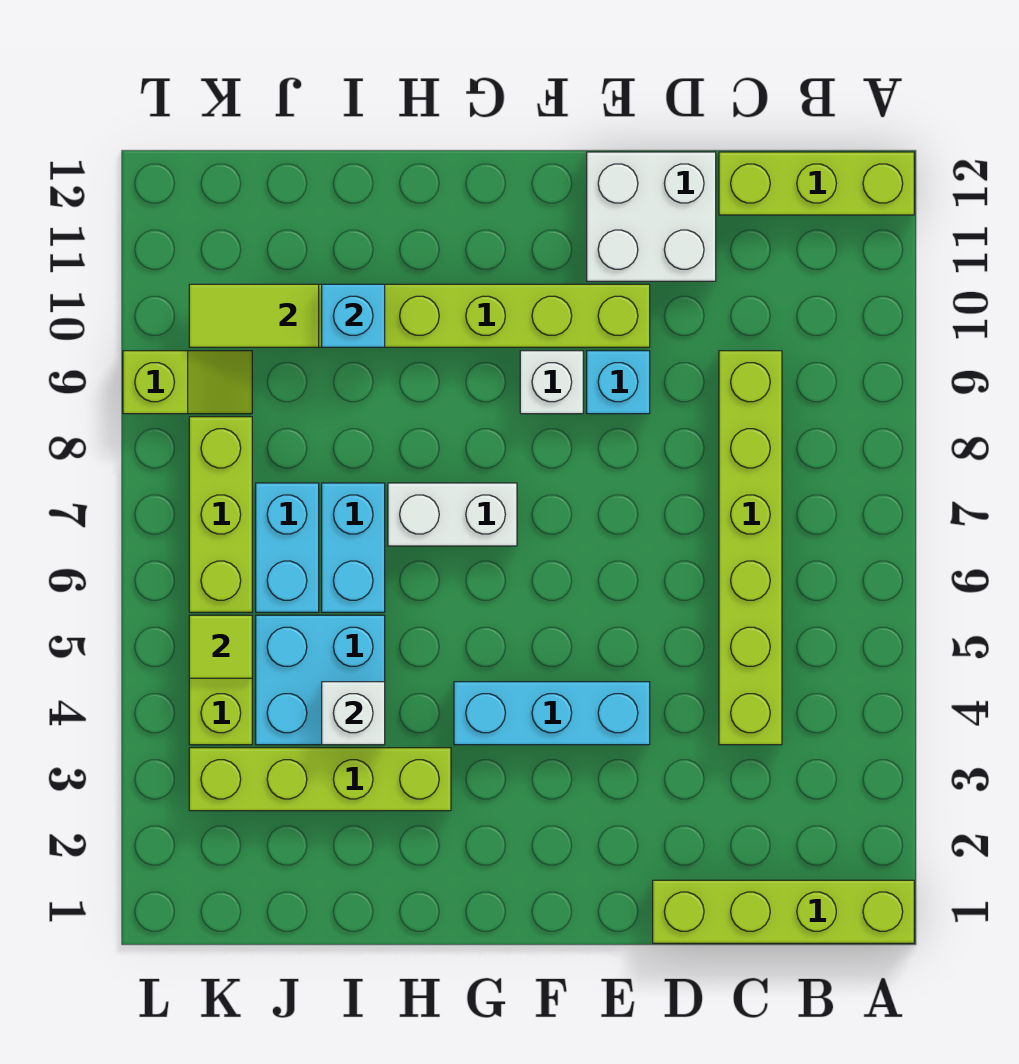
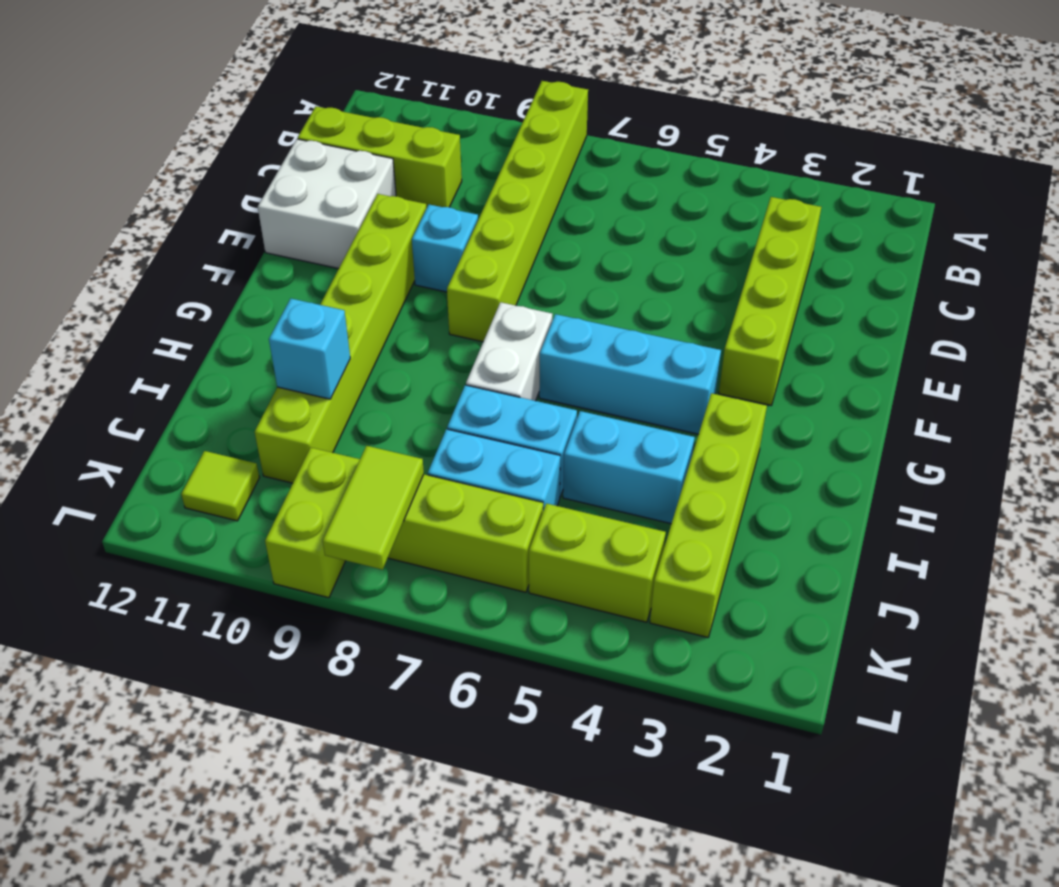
lime brick A1:D1 level 1 -> lime brick C3:F3 level 1
lime brick A12:C12 level 1 -> lime brick C10:C12 level 1
lime brick C4:C9 level 1 -> lime brick A8:F8 level 1
cyan brick E4:G4 level 1 -> cyan brick G4:G6 level 1
white brick F9 level 1 -> none
cyan brick I4:J5 level 1 -> cyan brick I4:I5 level 1
white brick I4 level 2 -> none
lime tile J10:K10 level 2 -> lime tile K8:L8 level 2
lime tile K5 level 2 -> lime tile K11 level 1
lime slope K9:L9 level 1 top L -> lime brick K9:L9 level 1

